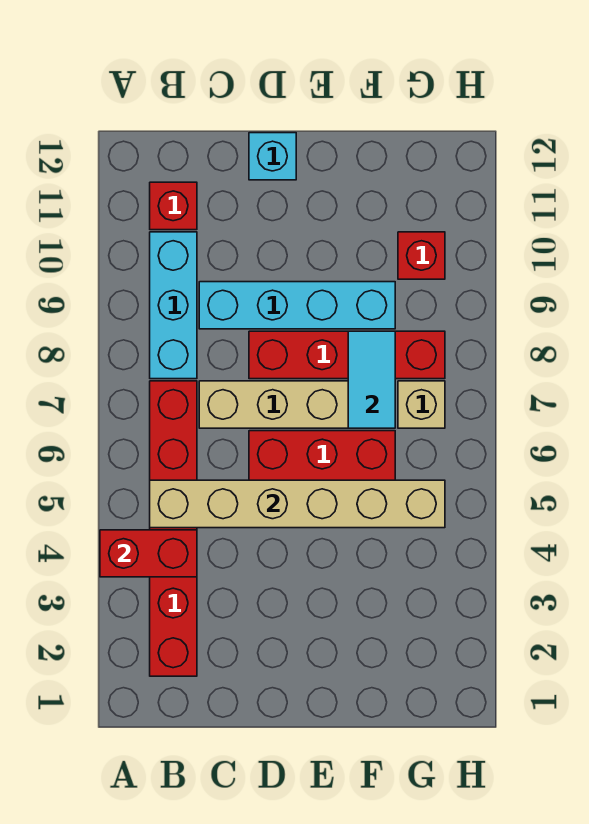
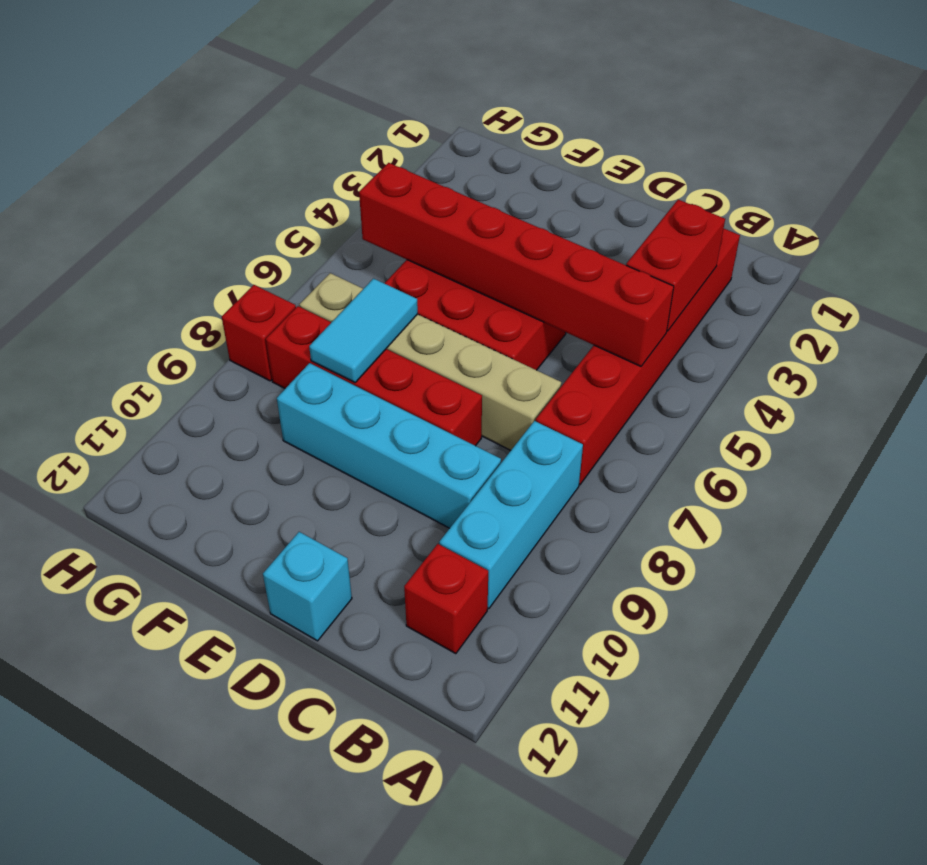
red brick A4:B4 level 2 -> red brick B3:B4 level 2
tan brick B5:G5 level 2 -> red brick B5:G5 level 2
red brick G10 level 1 -> red brick H8 level 1

